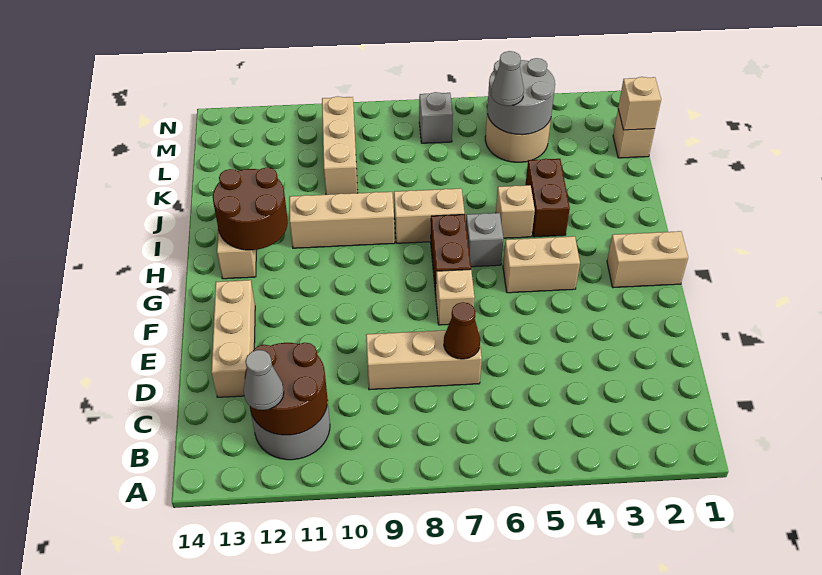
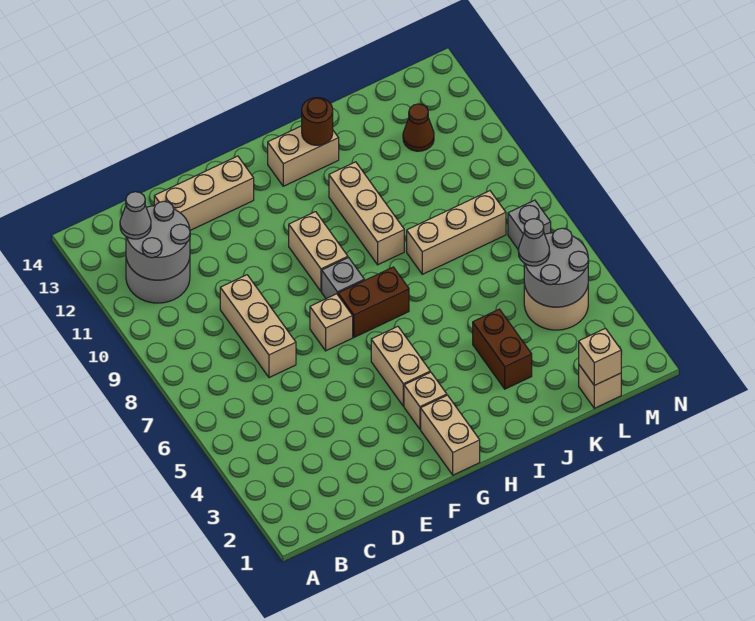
brown round brick B11:C12 level 2 -> grey round brick B11:C12 level 2
brown cone D7 level 2 -> brown cone L12 level 1
grey brick H6 level 1 -> grey brick G8 level 1
brown round brick H12:I13 level 2 -> brown round brick I13 level 2
brown brick I4:J4 level 1 -> brown brick J3:J4 level 1
tan brick I5 level 1 -> tan brick G3 level 1
tan brick I7:I8 level 1 -> tan brick G9:G10 level 1
tan brick K10:M10 level 1 -> tan brick J8:L8 level 1

